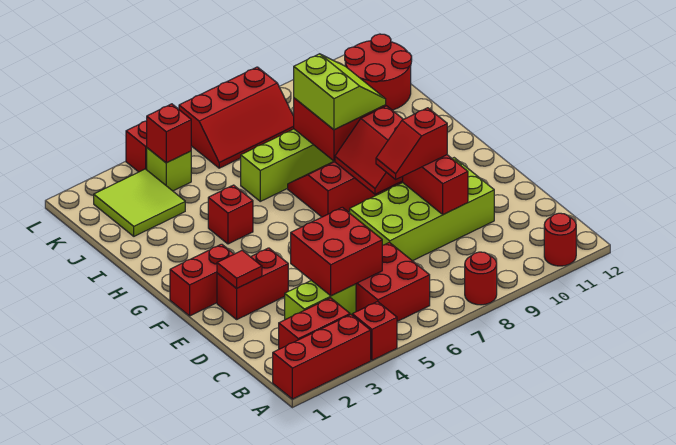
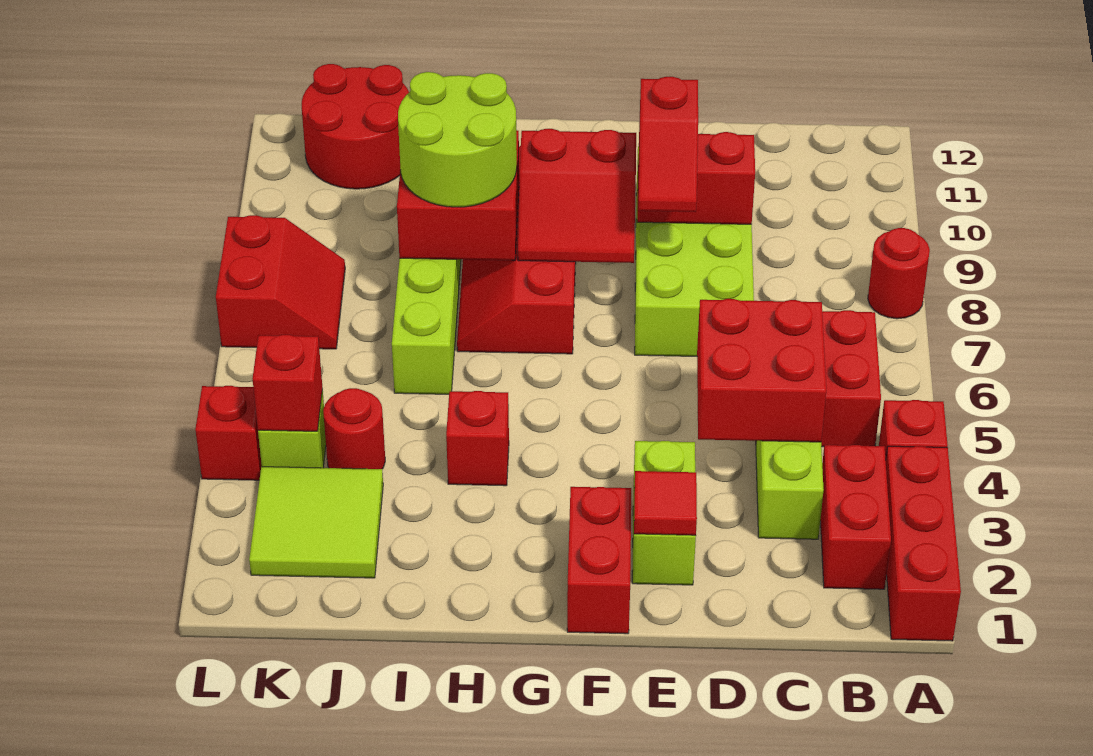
red round brick A11 level 1 -> red round brick J4 level 1
red brick E2:E3 level 1 -> lime brick E2:E3 level 1
lime slope H8:I9 level 3 top 8 -> lime round brick H8:I9 level 3
red slope K6:L8 level 1 top L -> red slope K7:L8 level 1 top L

